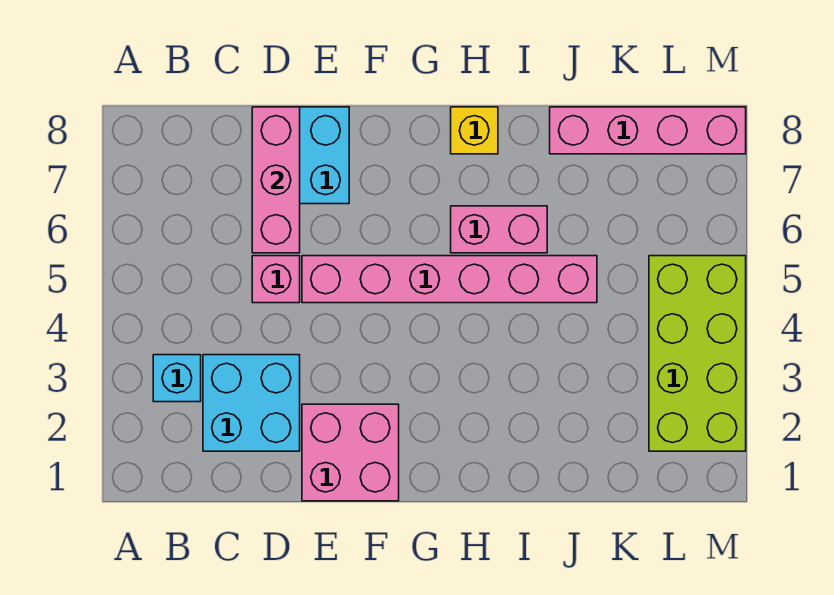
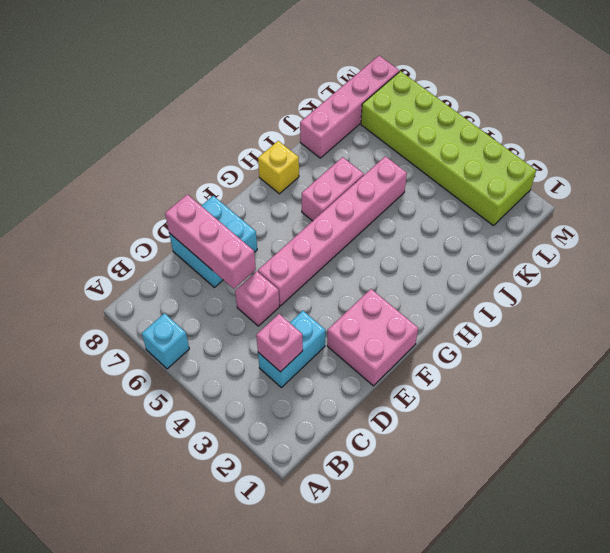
cyan brick B3 level 1 -> cyan brick A6 level 1
cyan brick C2:D3 level 1 -> cyan brick C3:D3 level 1
none -> pink brick C3 level 2
lime brick L2:M5 level 1 -> lime brick L2:M7 level 1

